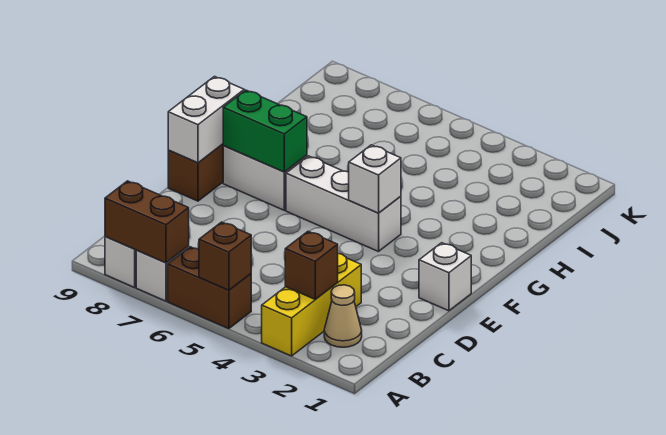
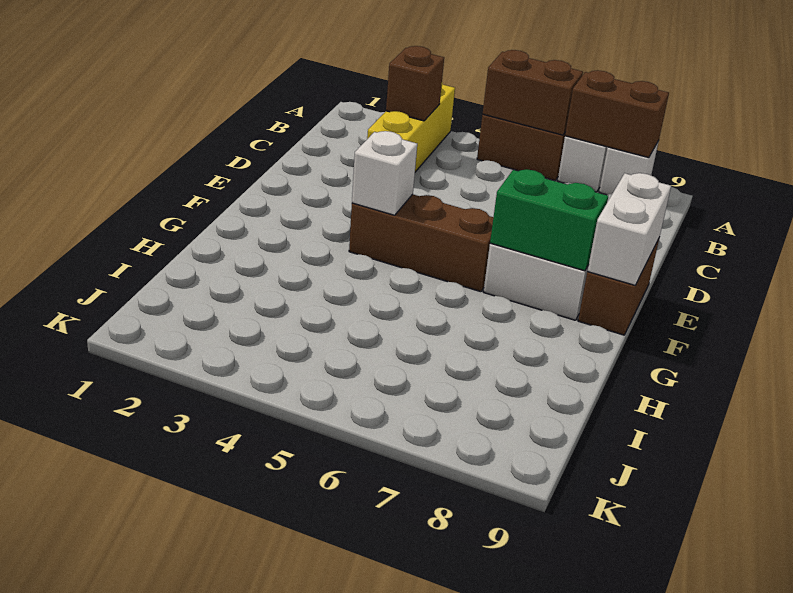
brown brick A5 level 2 -> brown brick A5:A6 level 2
tan cone B2 level 1 -> none
white brick E1 level 1 -> none
white brick F4:F6 level 1 -> brown brick F4:F6 level 1

